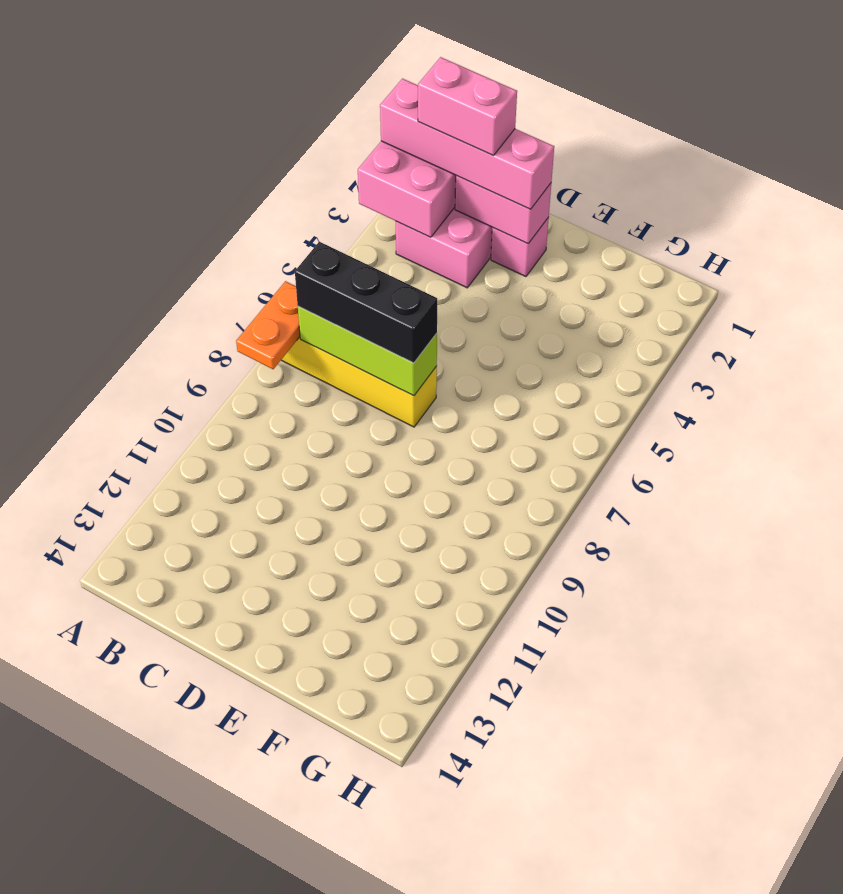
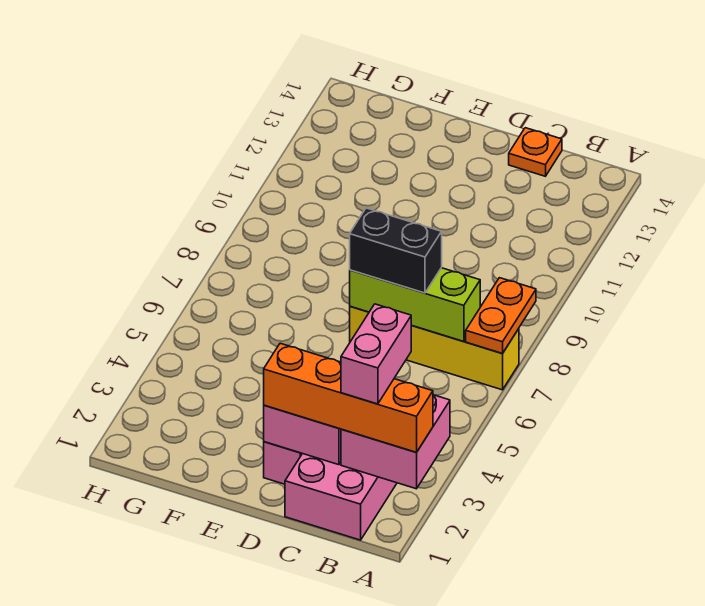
pink brick A2:D2 level 3 -> orange brick A2:D2 level 3
pink brick B2:C2 level 4 -> pink brick B2:B3 level 4
black brick B7:D7 level 3 -> black brick C7:D7 level 3
none -> orange plate C14 level 1

